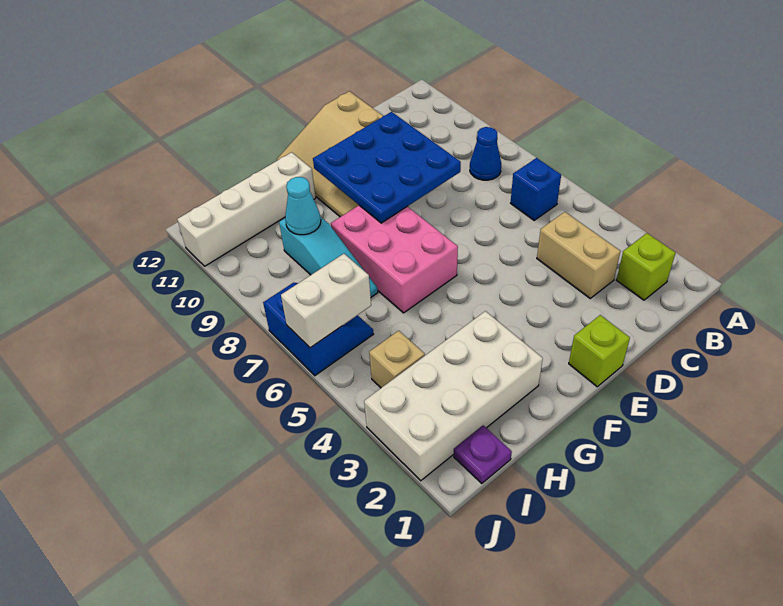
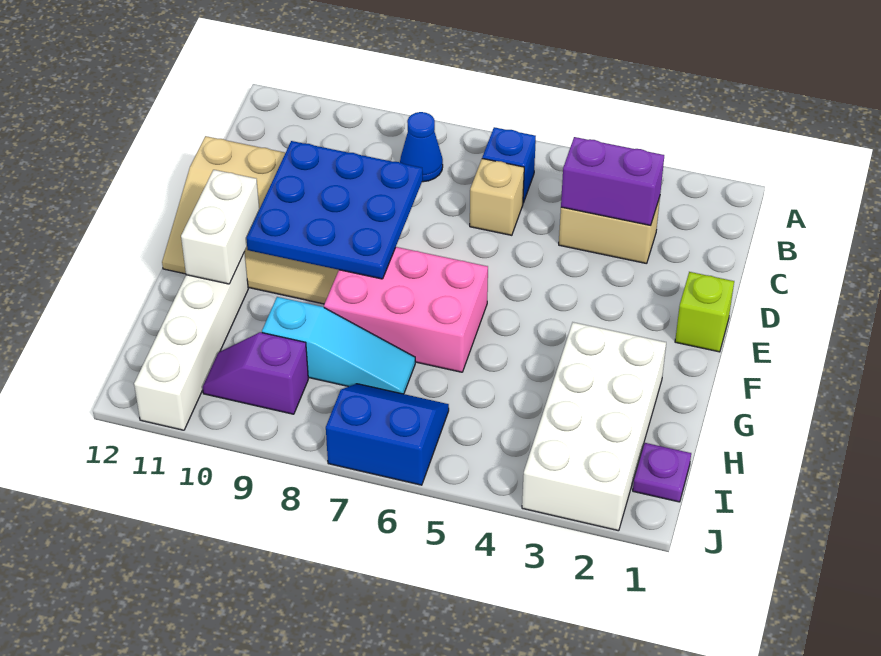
lime brick B2 level 1 -> none
none -> purple brick C3:C4 level 2
cyan cone H9 level 2 -> none
tan brick I4 level 1 -> tan brick C6 level 1
white brick I6:J6 level 2 -> white brick F11:G11 level 2
none -> purple slope I9:I10 level 1 top 9

